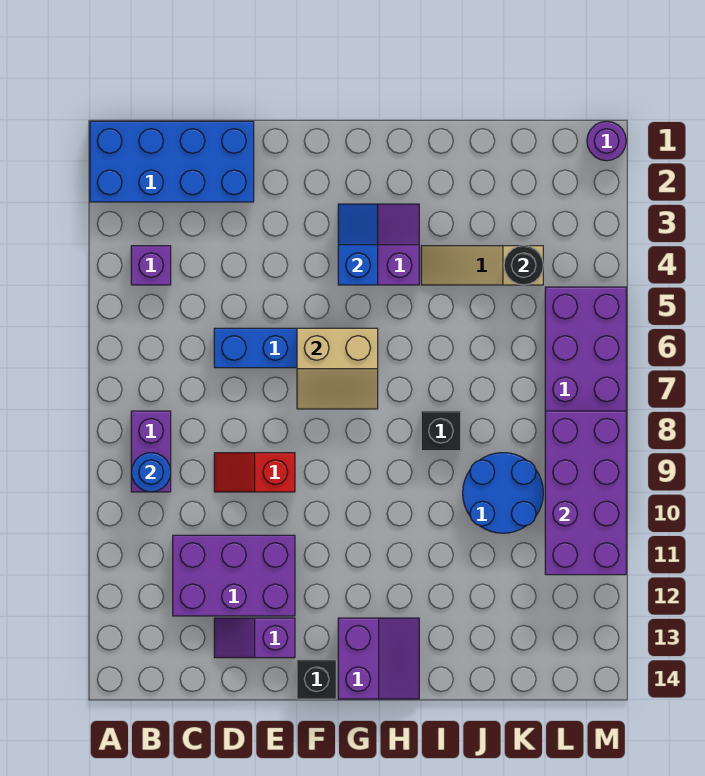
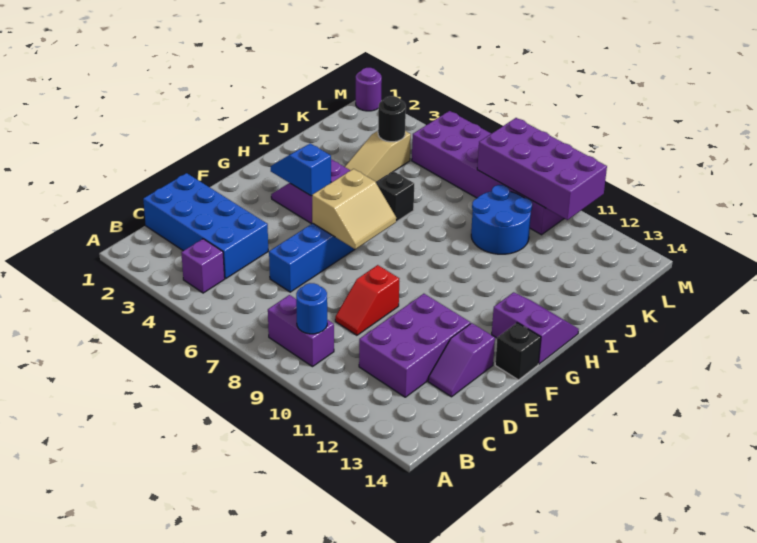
blue brick A1:D2 level 1 -> blue brick C1:D4 level 1
black brick I8 level 1 -> black brick I6 level 1

